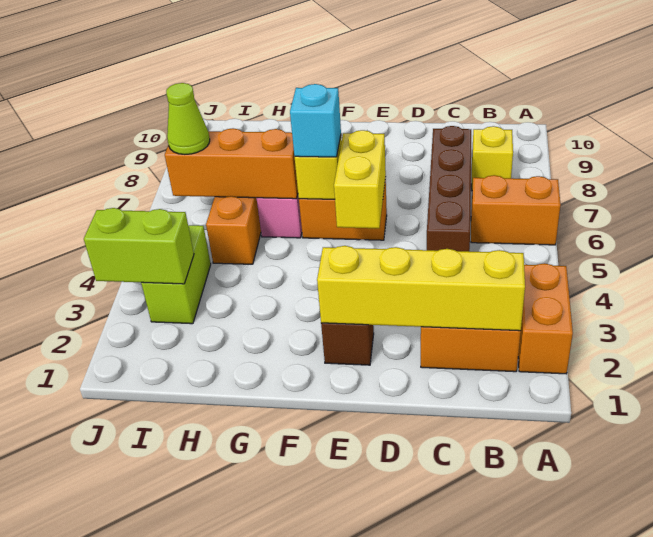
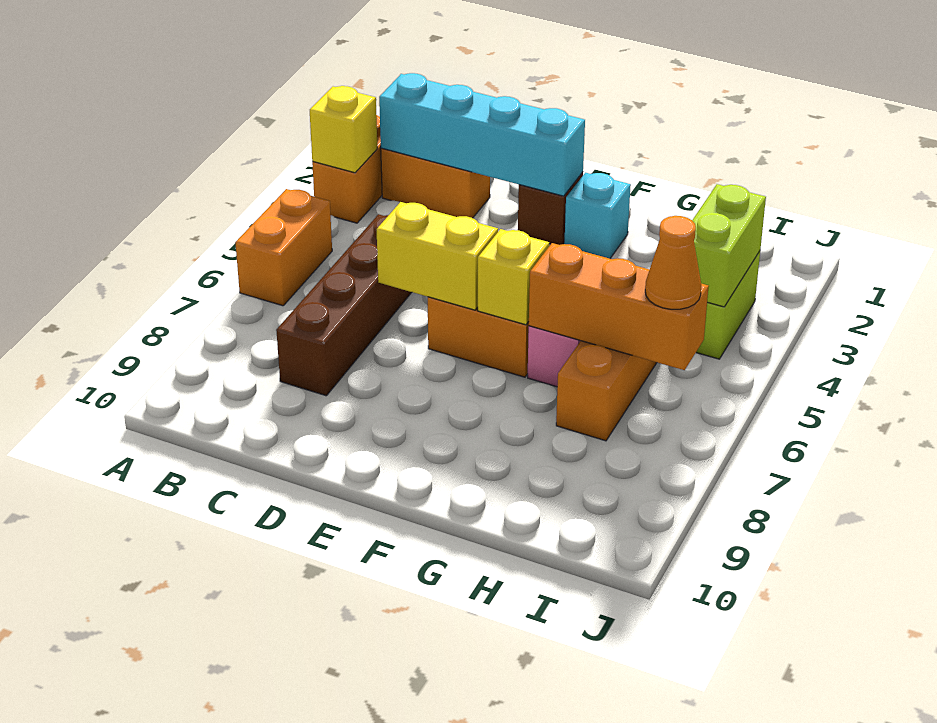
orange brick A6:B6 level 1 -> orange brick A5:A6 level 1
yellow brick B2:E2 level 2 -> cyan brick B2:E2 level 2
yellow brick B8 level 1 -> yellow brick A3 level 2
yellow brick E5:E6 level 2 -> yellow brick D6:E6 level 2
cyan brick F6 level 3 -> cyan brick F2 level 1
lime brick I3:J3 level 2 -> lime brick I3:I4 level 2
lime cone I6 level 3 -> orange cone I6 level 3

